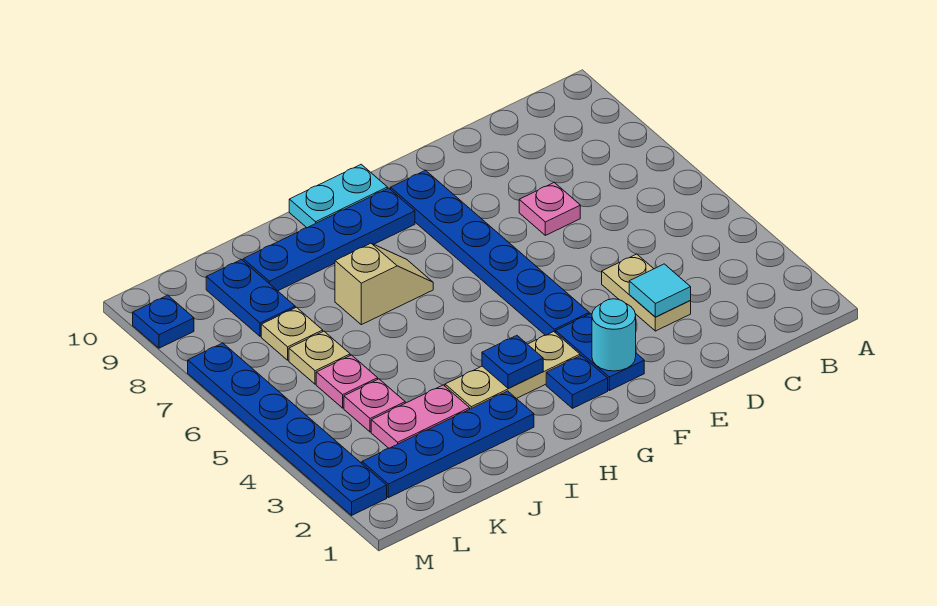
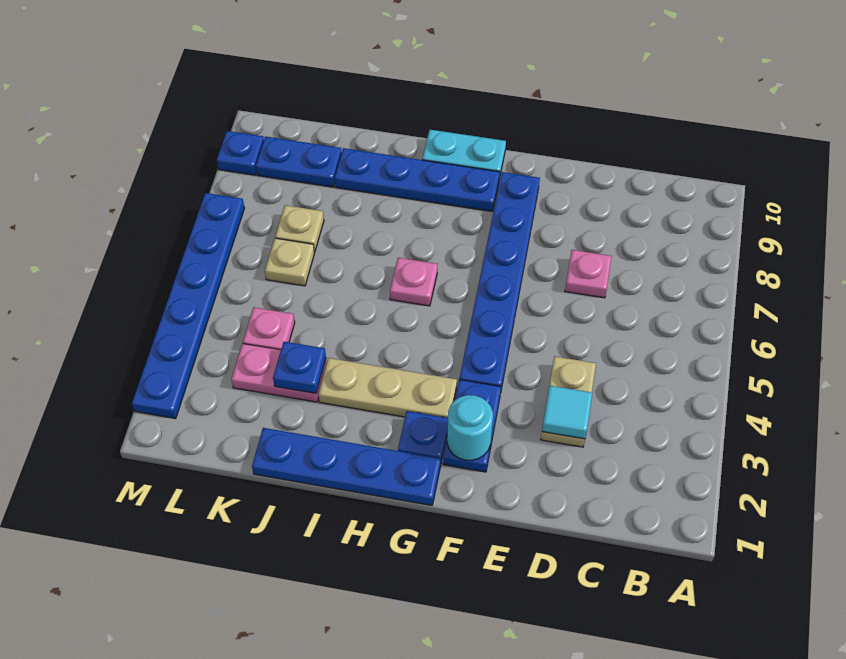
blue plate H3 level 2 -> blue plate J3 level 2
tan slope H7:I7 level 1 top I -> none
blue plate I2:L2 level 1 -> blue plate G1:J1 level 1
pink plate K5 level 1 -> pink plate H6 level 1
blue plate K8:K9 level 1 -> blue plate K9:L9 level 1

